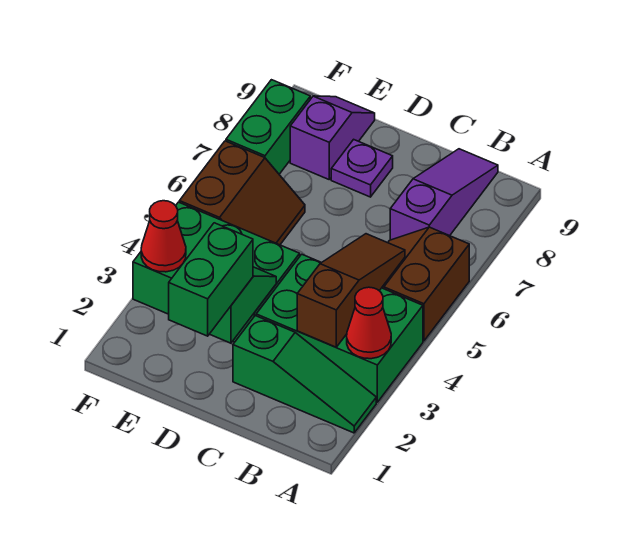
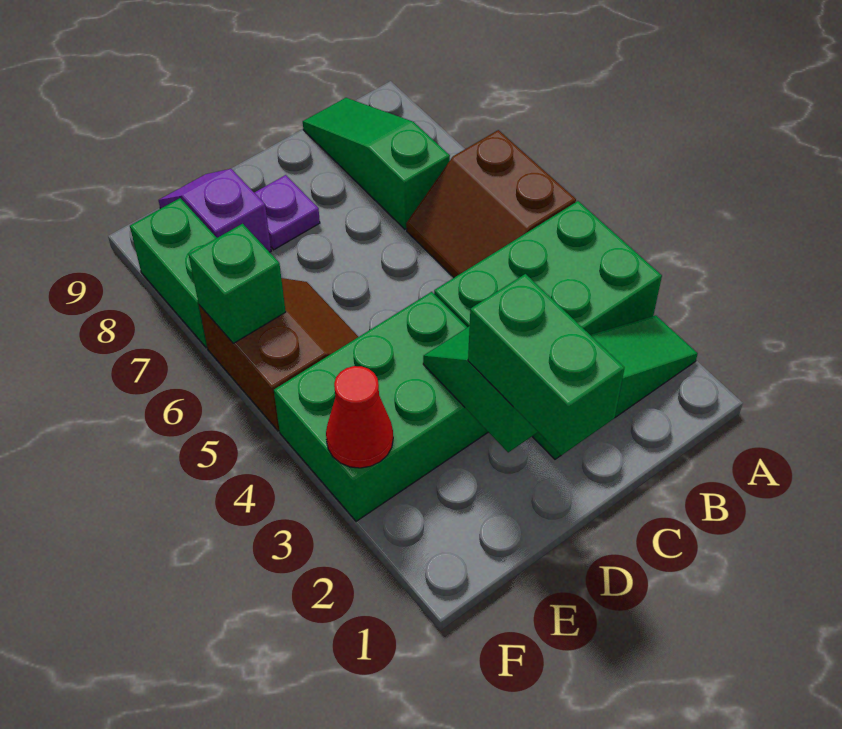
red cone A3 level 2 -> none
brown slope B3:B5 level 2 top 3 -> none
purple slope B7:B9 level 1 top 7 -> green slope B7:B9 level 1 top 7
none -> green brick F6 level 2

